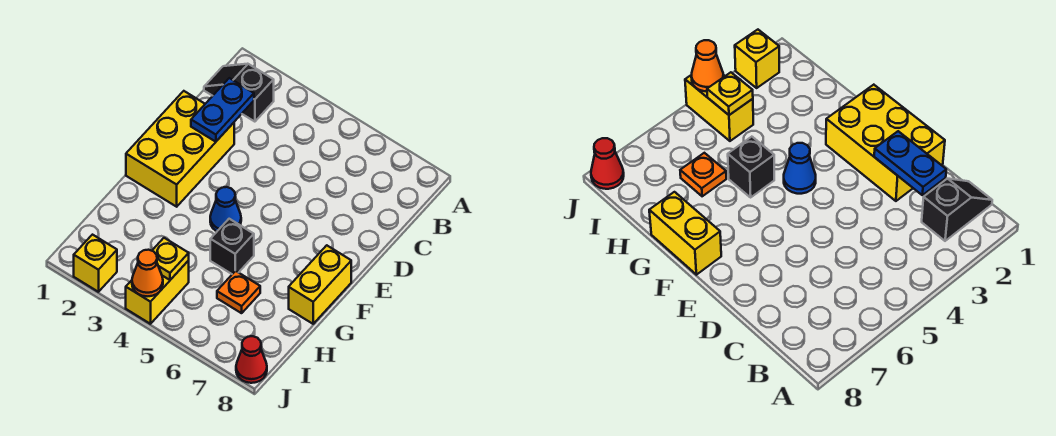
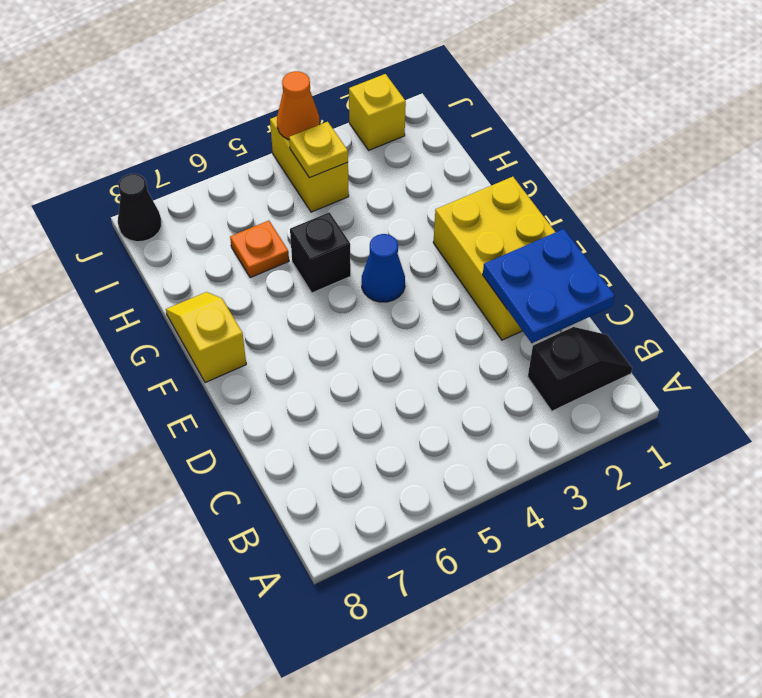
blue plate C2:D2 level 2 -> blue plate C1:D2 level 2
yellow brick F8:G8 level 1 -> yellow slope F8:G8 level 1 top F
red cone J8 level 1 -> black cone J8 level 1

